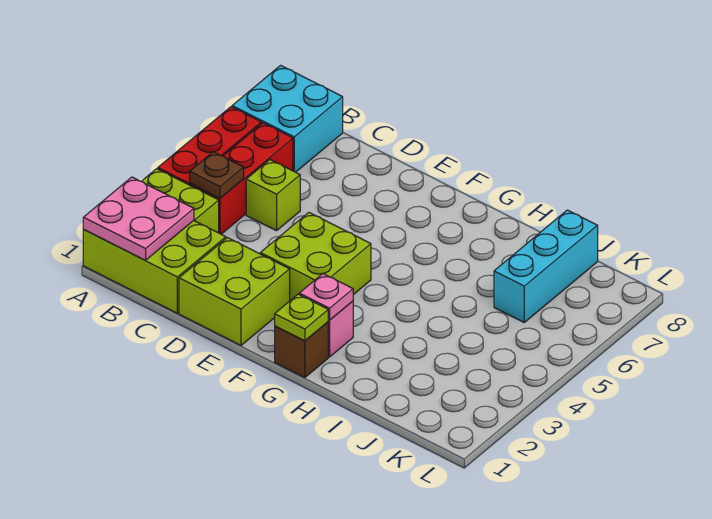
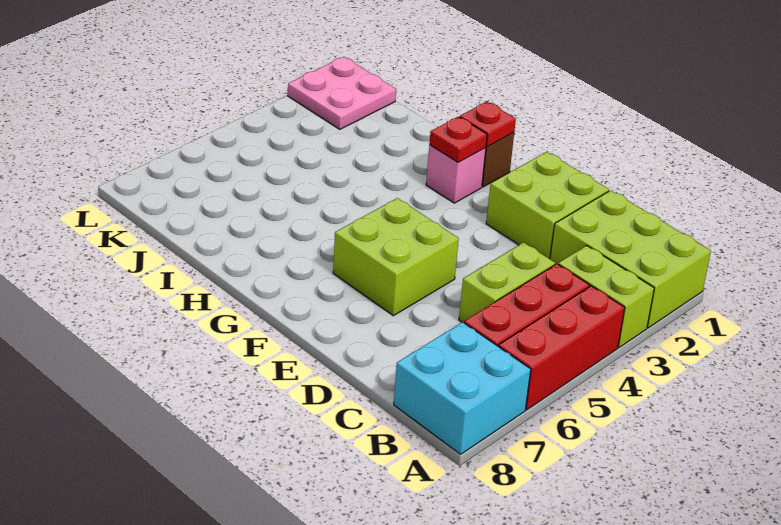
pink plate A1:B2 level 2 -> pink plate K1:L2 level 1
brown plate B4 level 2 -> none
lime brick C5 level 1 -> lime brick C4:C5 level 1
lime brick E3:F4 level 1 -> lime brick E5:F6 level 1
lime plate G1 level 2 -> red plate G1 level 2
pink plate G2 level 2 -> red plate G2 level 2
cyan brick J6:J8 level 1 -> none

